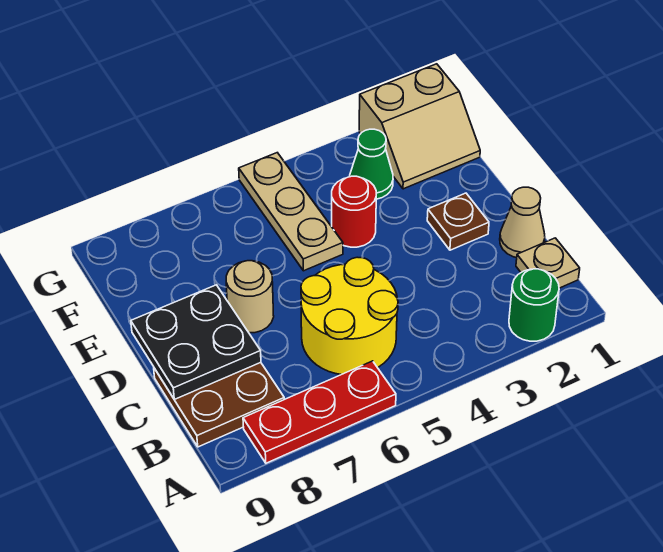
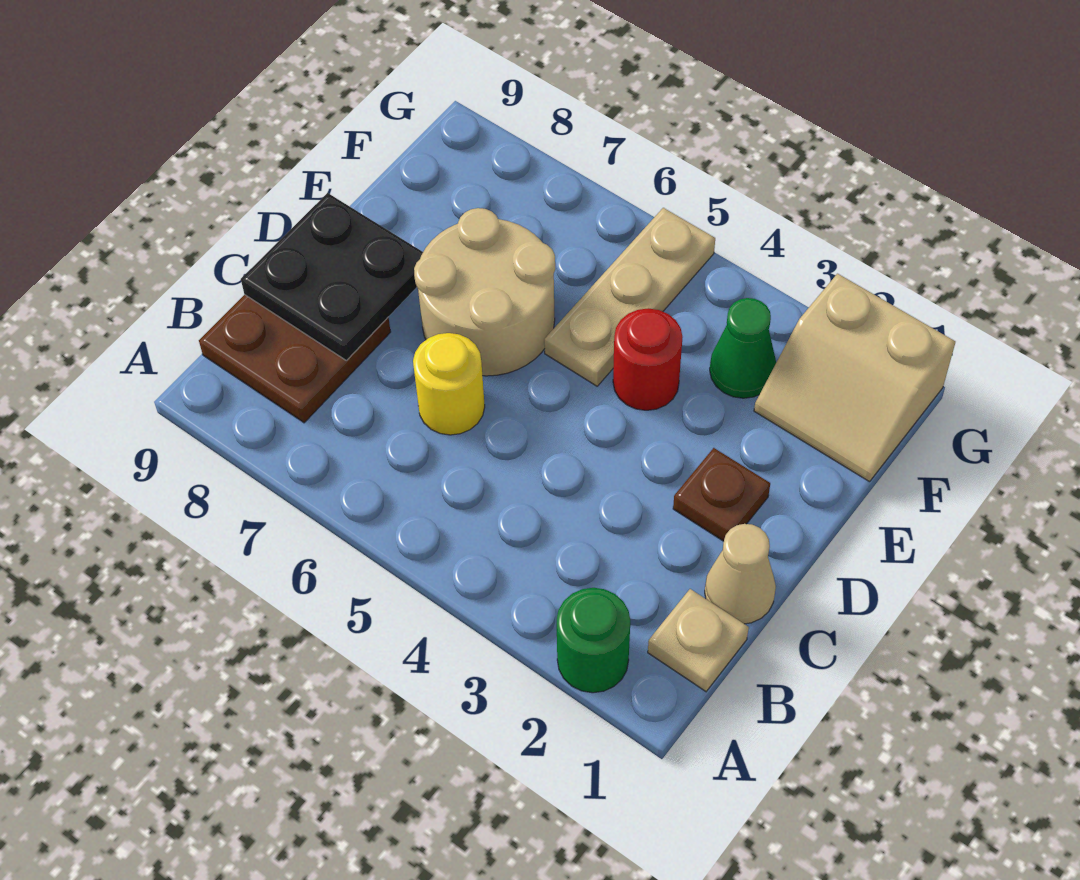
red plate A6:A8 level 1 -> none
yellow round brick B5:C6 level 1 -> yellow round brick C6 level 1
tan round brick D7 level 1 -> tan round brick D6:E7 level 1

